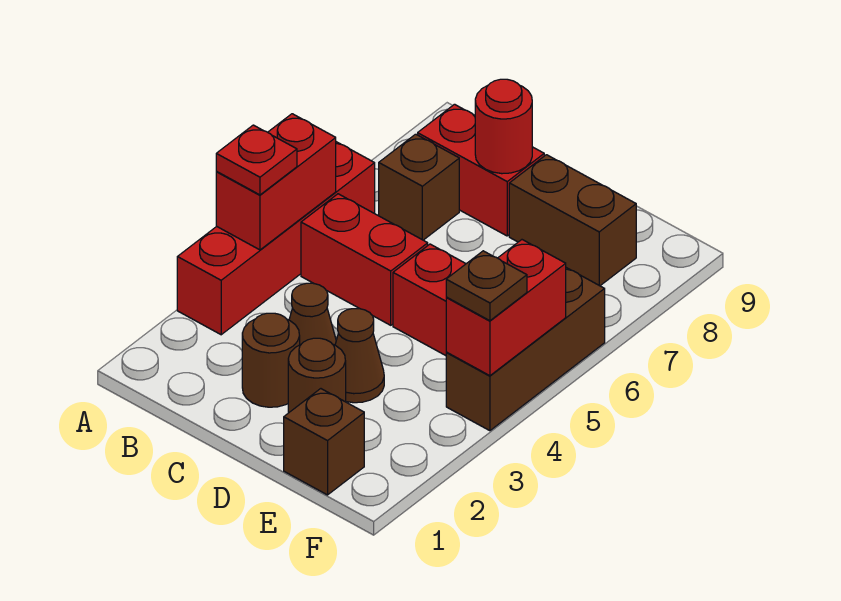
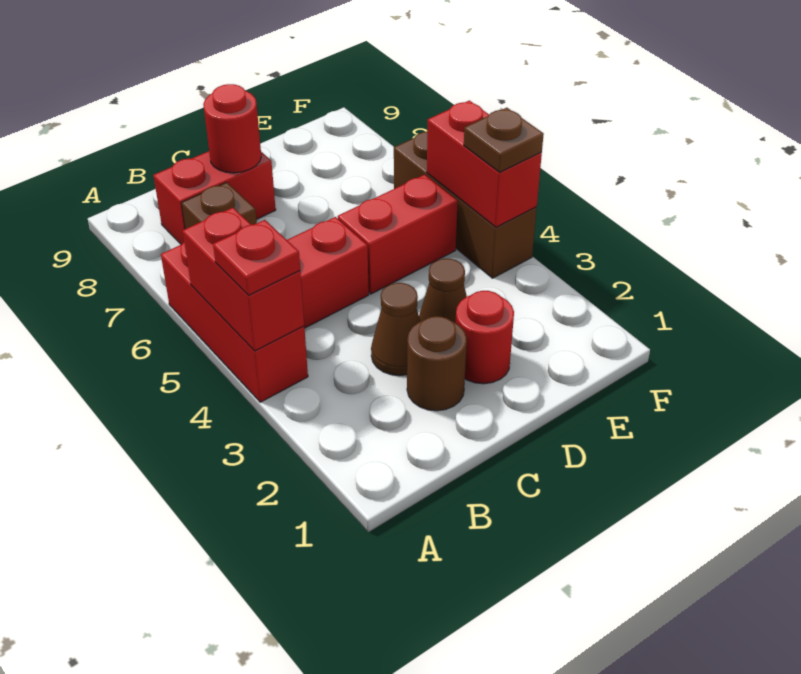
red brick A3:A6 level 1 -> red brick A4:A6 level 1
brown round brick D2 level 1 -> red round brick D2 level 1
brown brick D8:E8 level 1 -> none
brown brick E1 level 1 -> none

